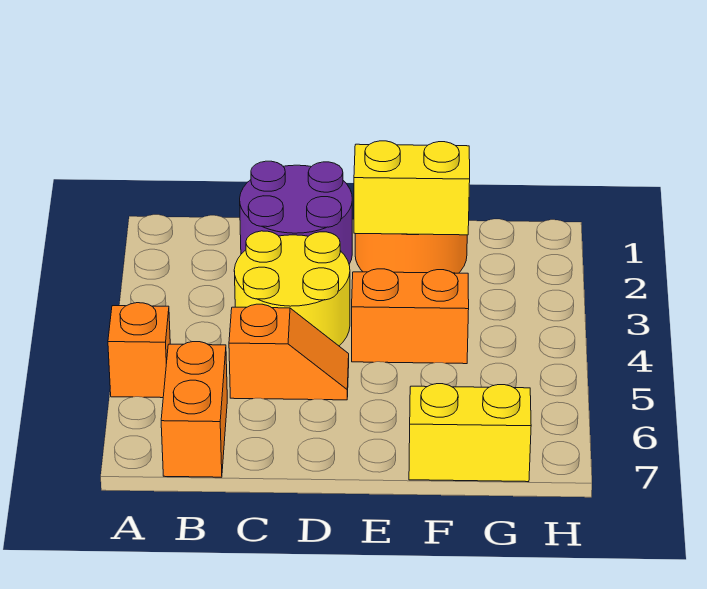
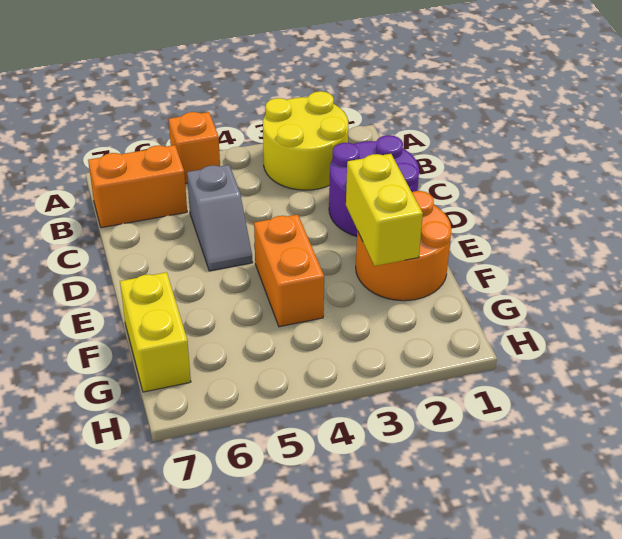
yellow round brick C3:D4 level 1 -> yellow round brick A2:B3 level 1
orange slope C5:D5 level 1 top C -> grey slope C5:D5 level 1 top C

